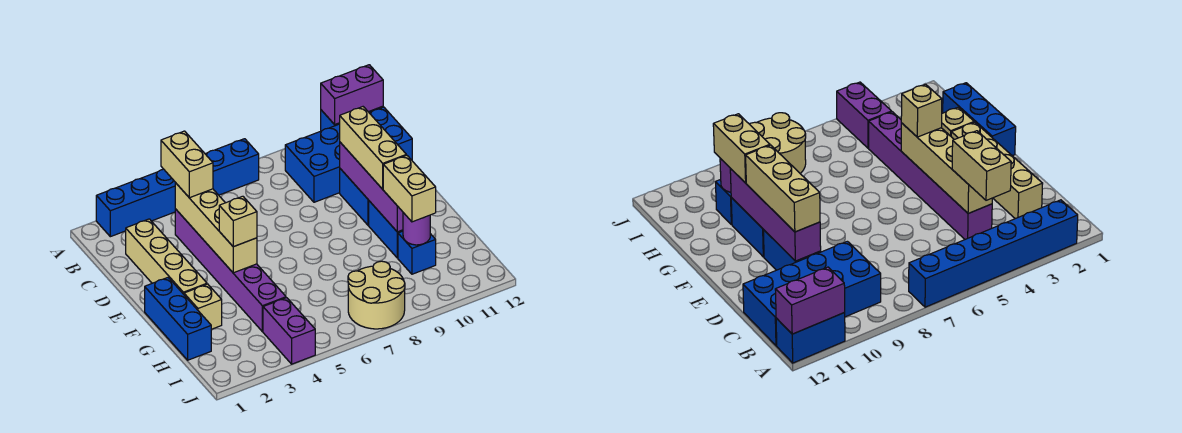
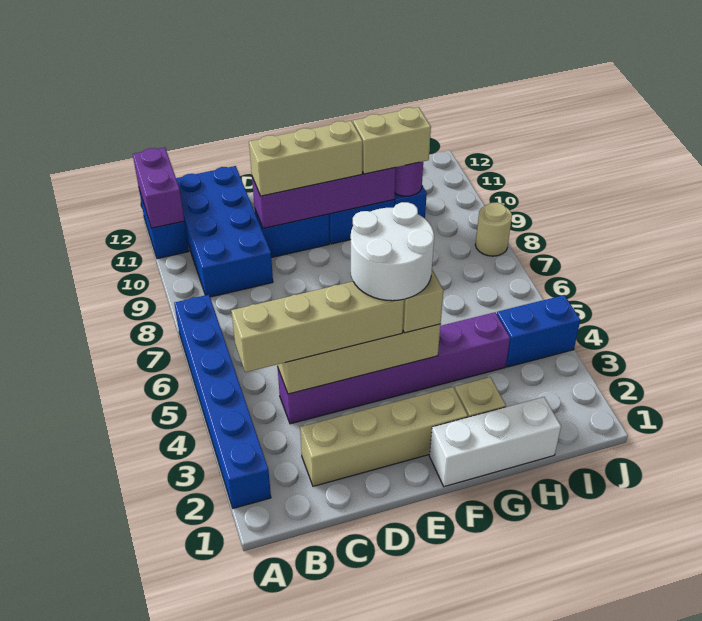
tan brick B4:C4 level 3 -> tan brick B4:E4 level 3
none -> white round brick E4:F5 level 4
blue brick F1:H1 level 1 -> white brick F1:H1 level 1
purple brick I4:J4 level 1 -> blue brick I4:J4 level 1
tan round brick I7:J8 level 1 -> tan round brick J8 level 1

